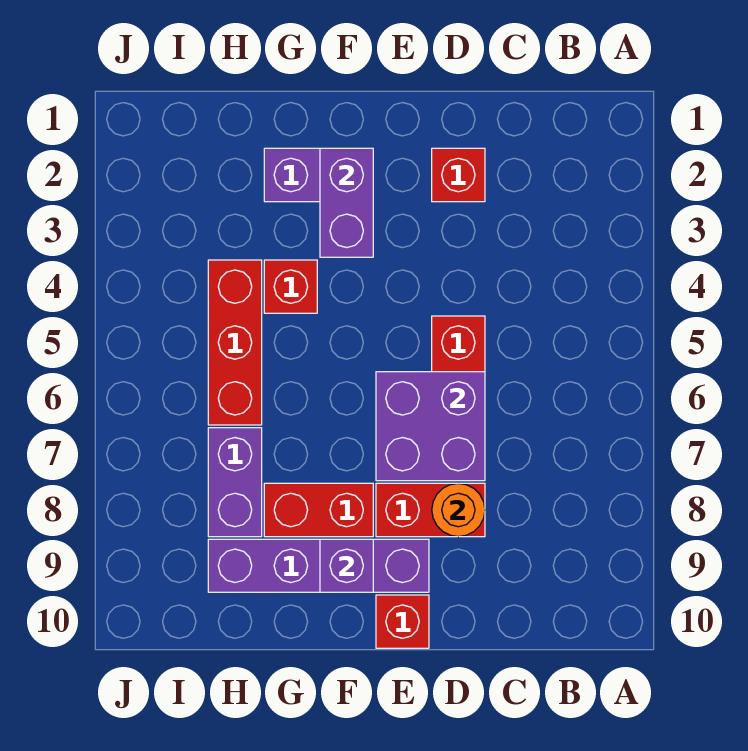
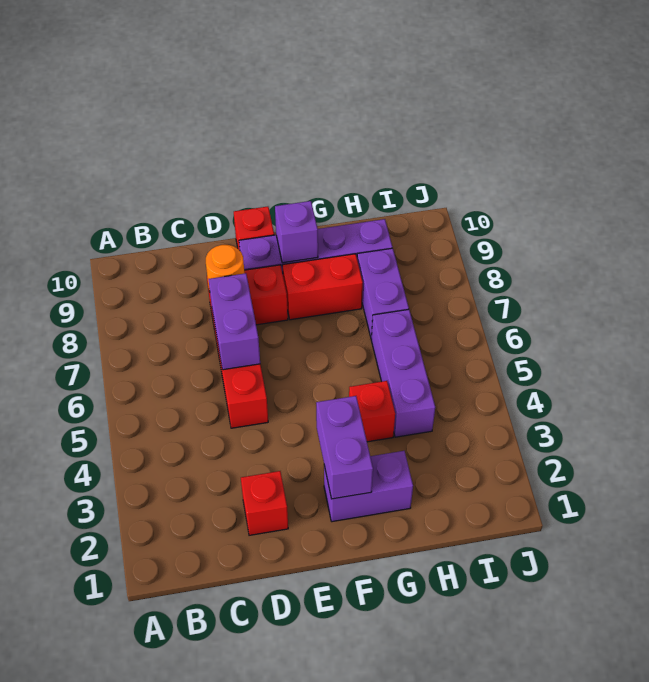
purple brick D6:E7 level 2 -> purple brick D6:D7 level 2
red brick H4:H6 level 1 -> purple brick H4:H6 level 1

